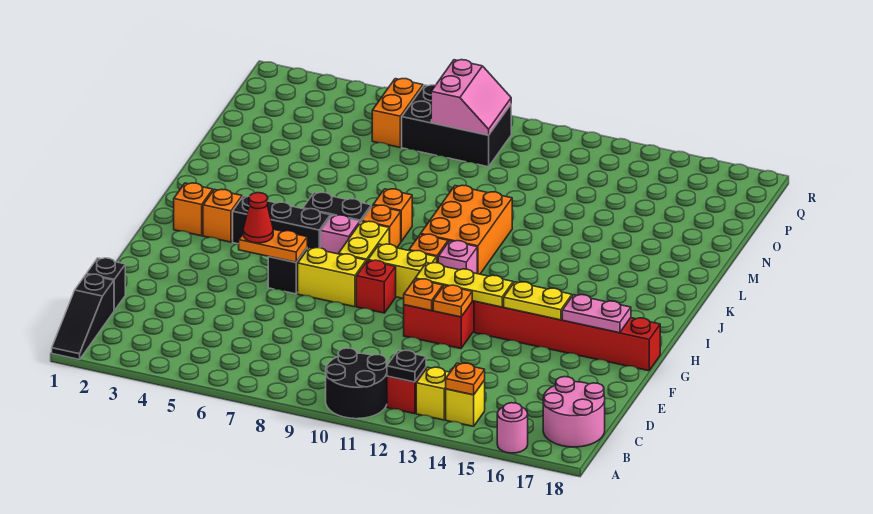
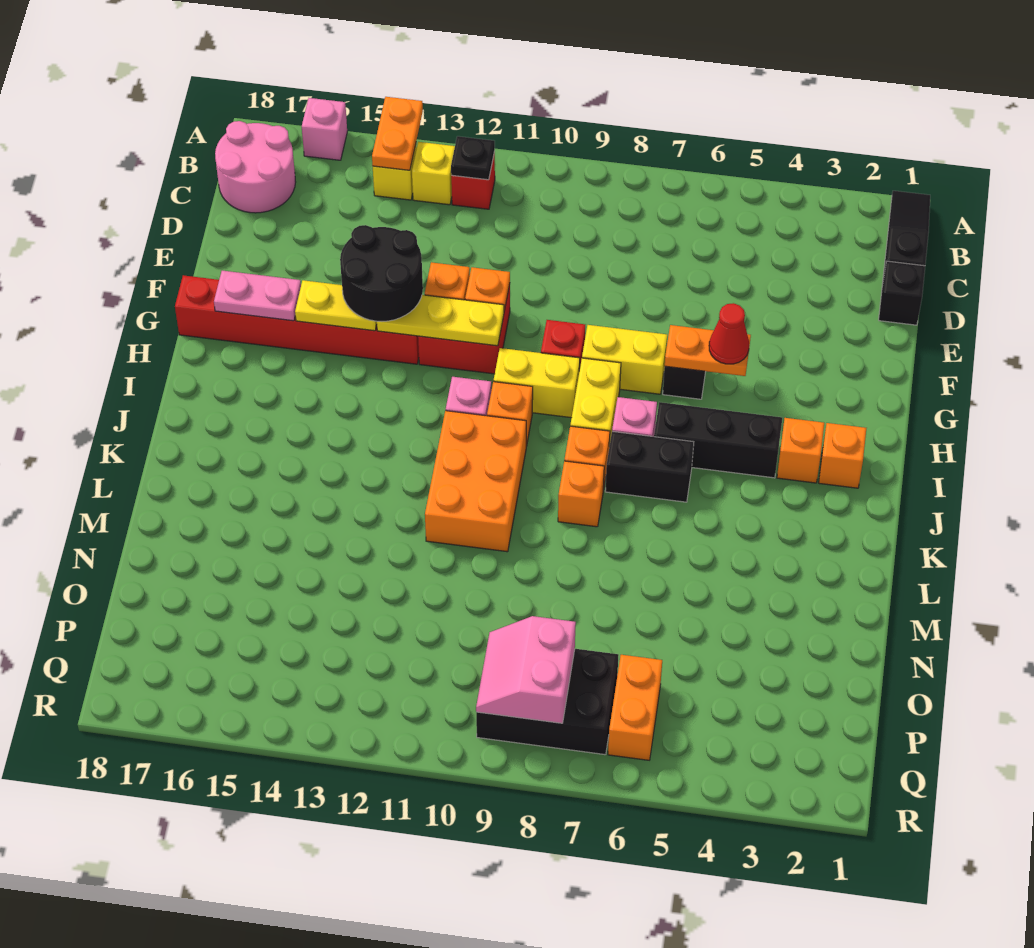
black round brick A10:B11 level 1 -> black round brick F13:G14 level 3
pink round brick A16 level 1 -> pink brick A16 level 1
orange plate B14 level 2 -> orange plate A14:B14 level 2

